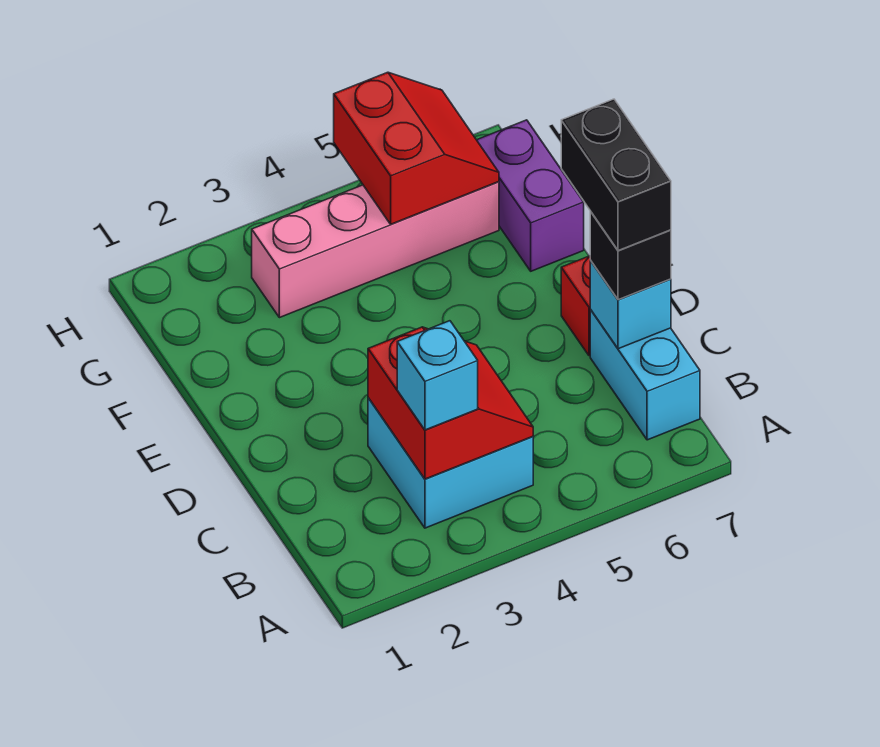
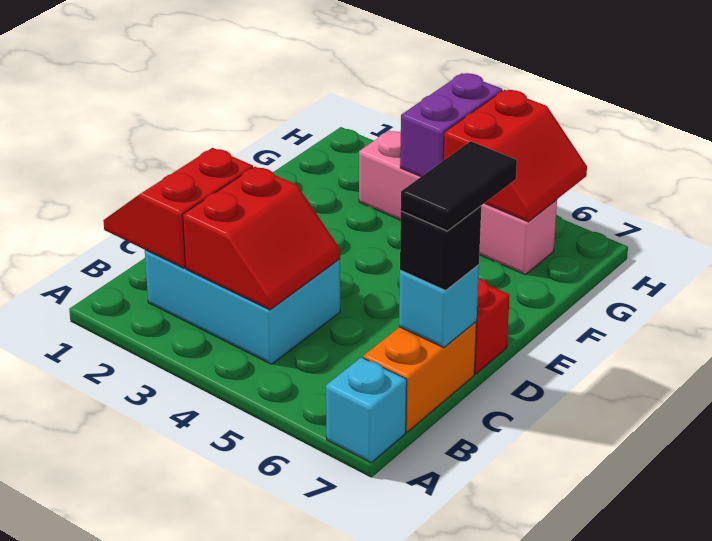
none -> red slope B1:C2 level 2 top 2
cyan brick B3:C4 level 1 -> cyan brick B2:C4 level 1
cyan brick B3 level 3 -> cyan brick A7 level 1
cyan brick B7:C7 level 1 -> orange brick B7:C7 level 1
black brick C7:D7 level 4 -> black tile C7:D7 level 4
purple brick F7:G7 level 1 -> purple brick G4:H4 level 2

